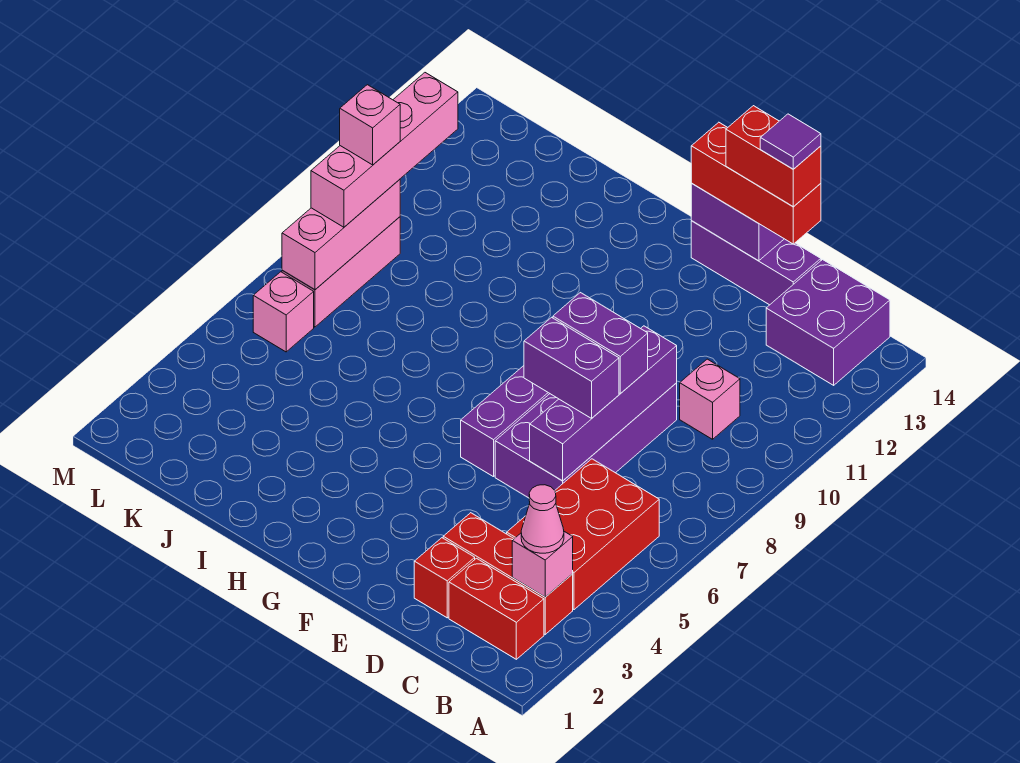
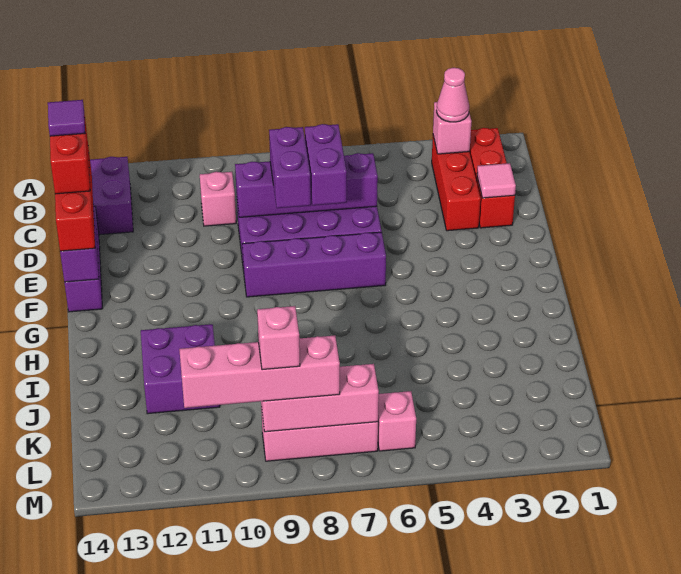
red brick B4:C6 level 1 -> none
none -> pink tile D2 level 2
none -> purple brick I11:J12 level 1

